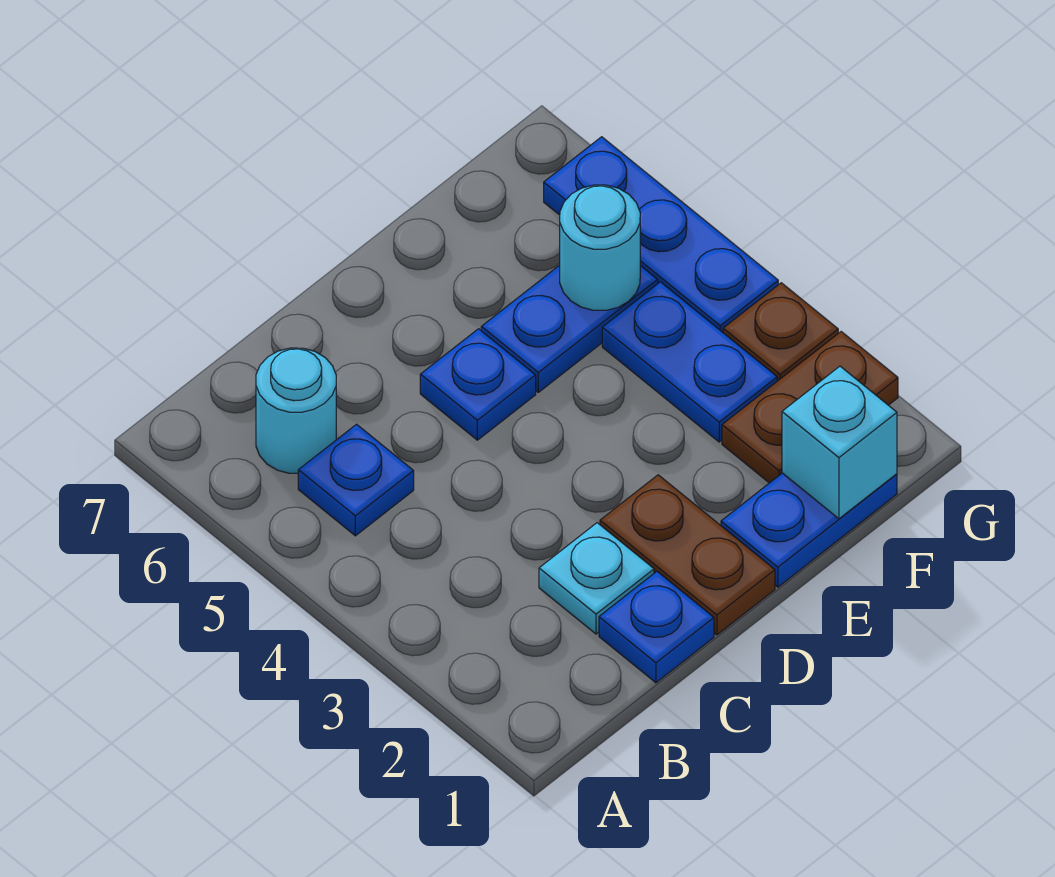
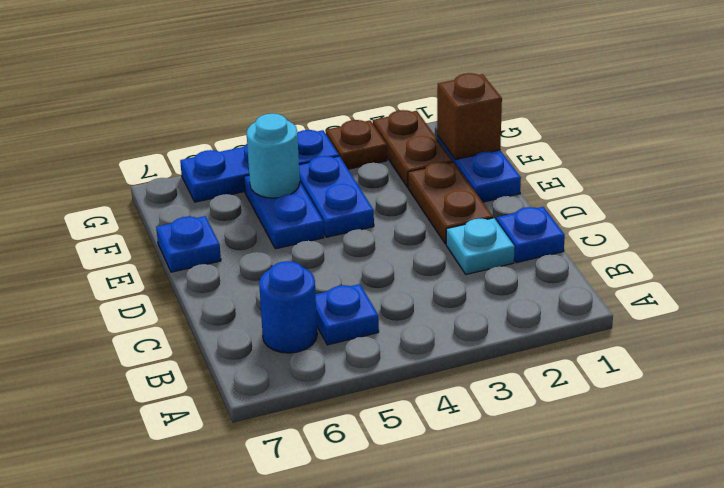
cyan round brick B6 level 1 -> blue round brick B6 level 1
brown plate D1:D2 level 1 -> brown plate D2:E2 level 1
blue plate D5 level 1 -> blue plate E7 level 1
cyan brick F1 level 2 -> brown brick F1 level 2
blue plate F3:F4 level 1 -> blue plate E4:F4 level 1

